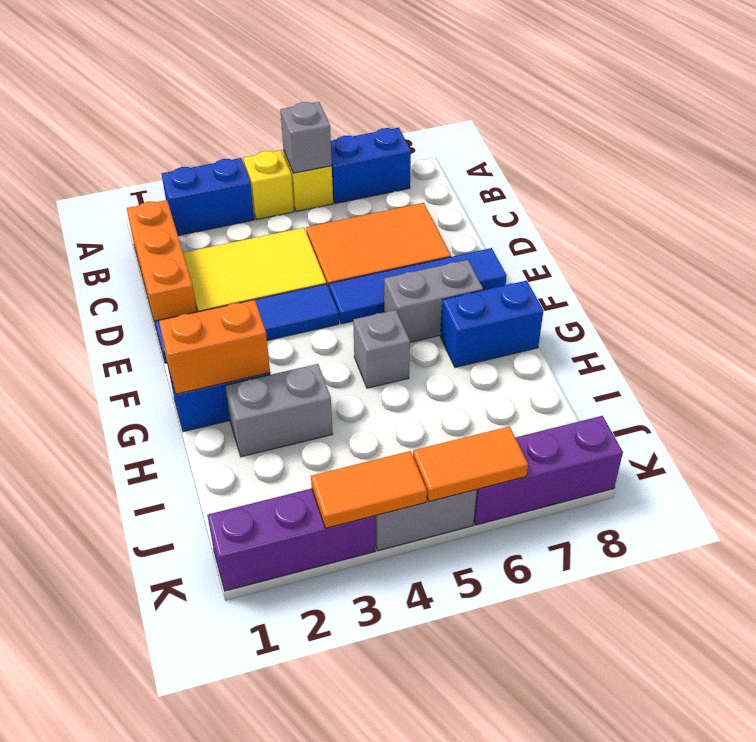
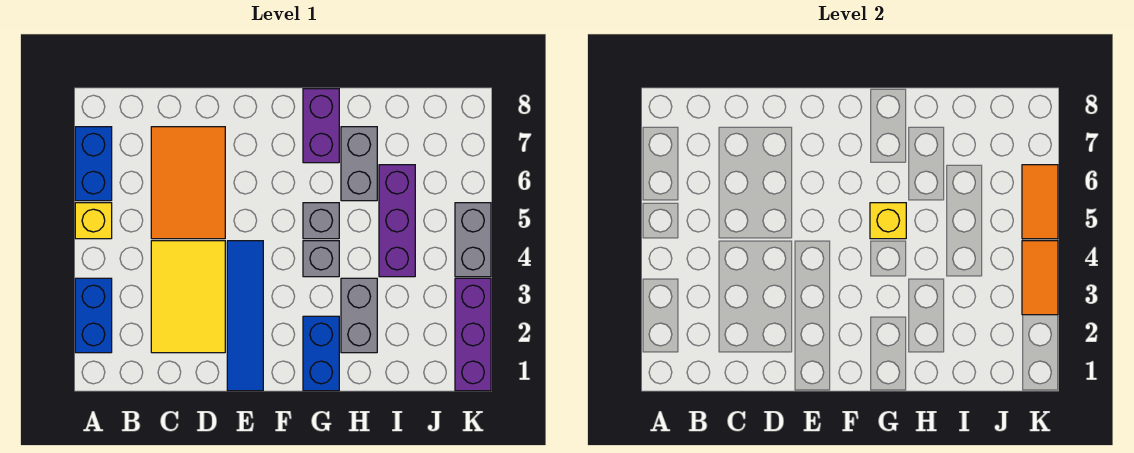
yellow brick A4 level 1 -> yellow brick G5 level 2
grey brick A5 level 2 -> grey brick G4 level 1
orange brick B1:D1 level 1 -> none
blue tile E5:E8 level 1 -> none
grey brick F6:F7 level 1 -> grey brick H6:H7 level 1
orange brick G1:G2 level 2 -> none
blue brick G7:G8 level 1 -> purple brick G7:G8 level 1
purple brick K6:K8 level 1 -> purple brick I4:I6 level 1

